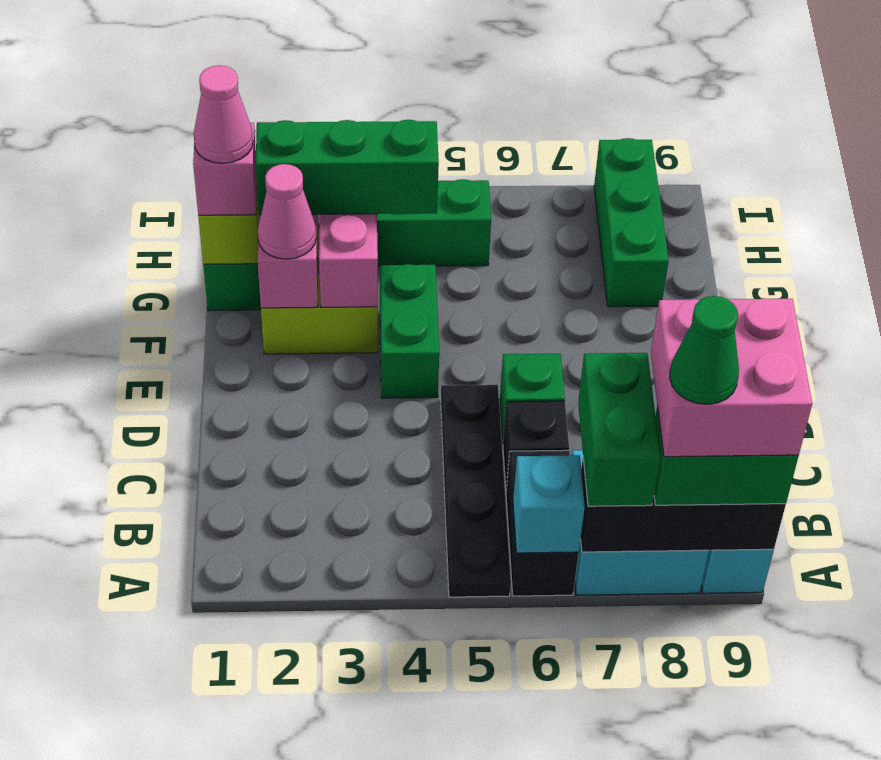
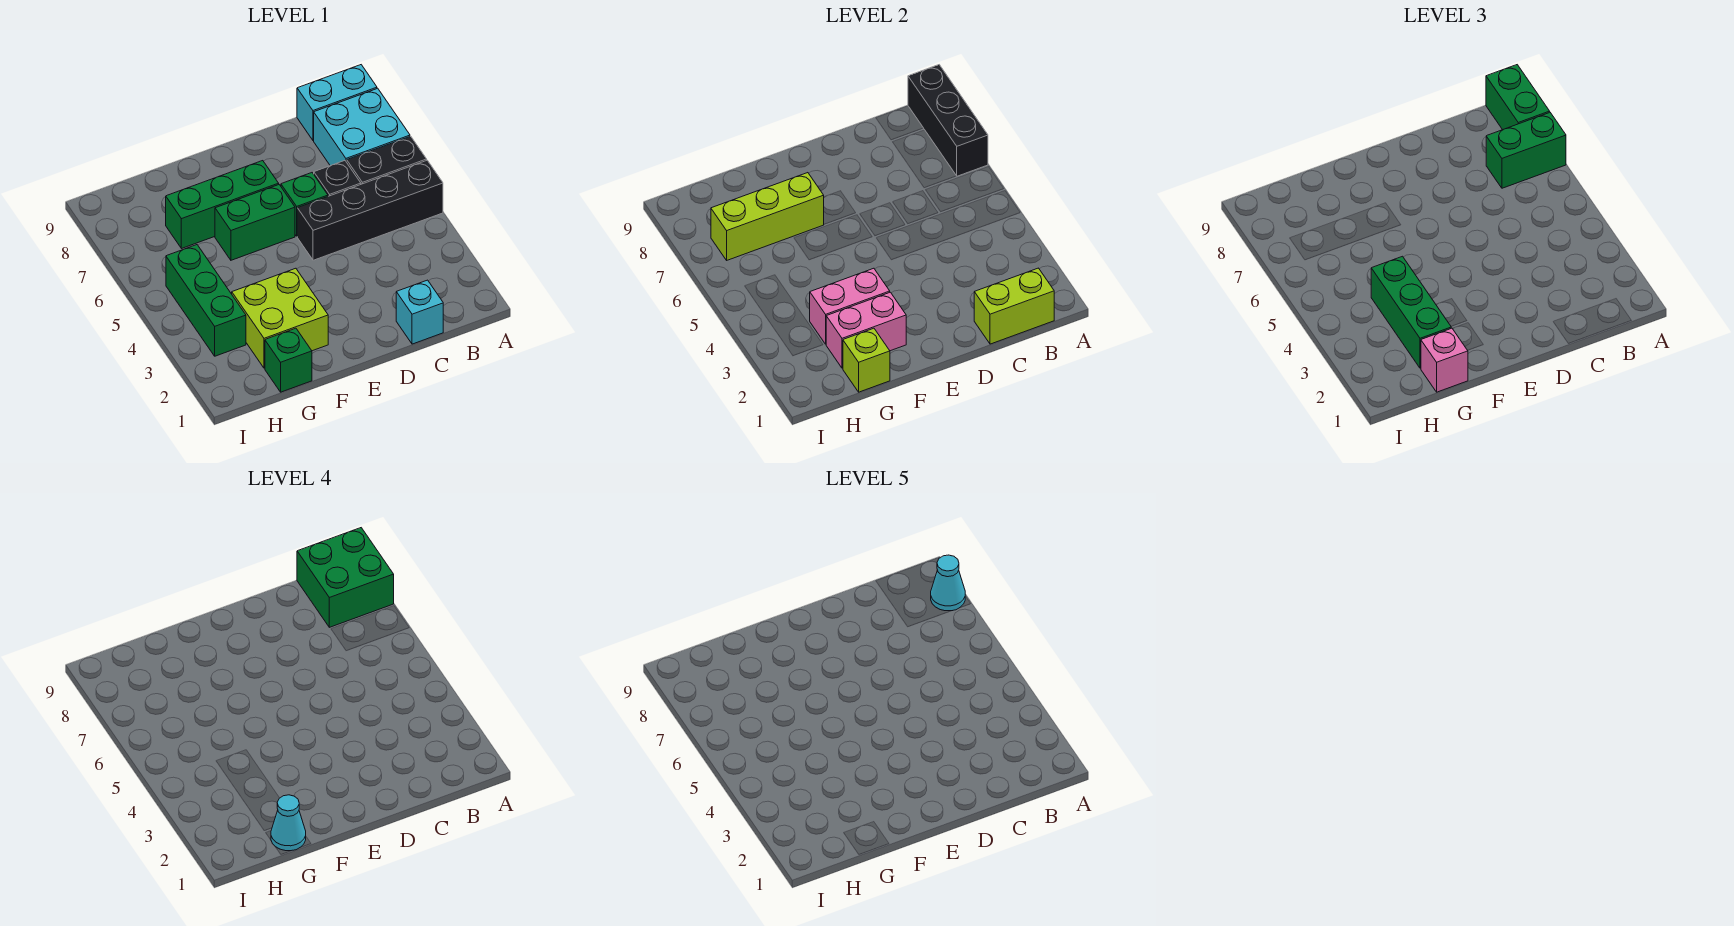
black plate A5:D5 level 1 -> black brick A5:D5 level 1
cyan brick A6 level 2 -> cyan brick C1 level 1
pink brick A8:B9 level 4 -> green brick A8:B9 level 4
green cone A8 level 5 -> cyan cone A8 level 5
none -> lime brick B1:C1 level 2
green brick E4:F4 level 1 -> green brick E6:F6 level 1
pink cone F2 level 3 -> none
none -> lime brick F7:H7 level 2
pink cone G1 level 4 -> cyan cone G1 level 4
green brick G8:I8 level 1 -> green brick E7:G7 level 1

